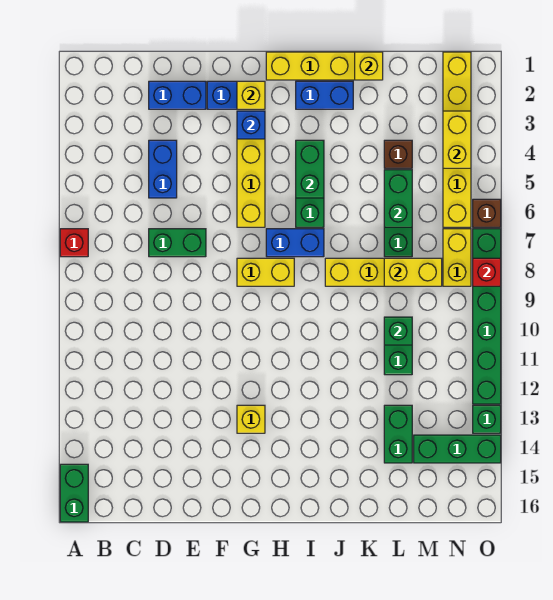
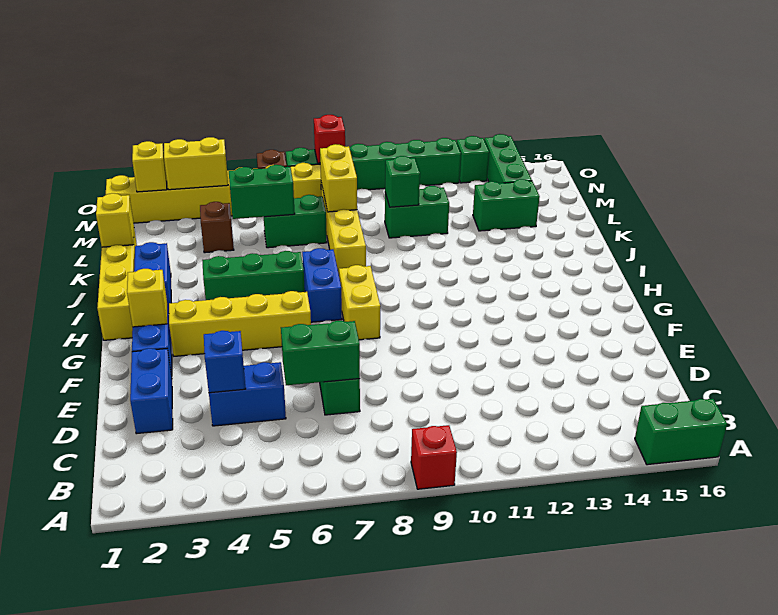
red brick A7 level 1 -> red brick A9 level 1
blue brick G3 level 2 -> blue brick D4 level 2
yellow brick G13 level 1 -> yellow brick N2 level 2
green brick I4:I5 level 2 -> green brick D6:D7 level 2

